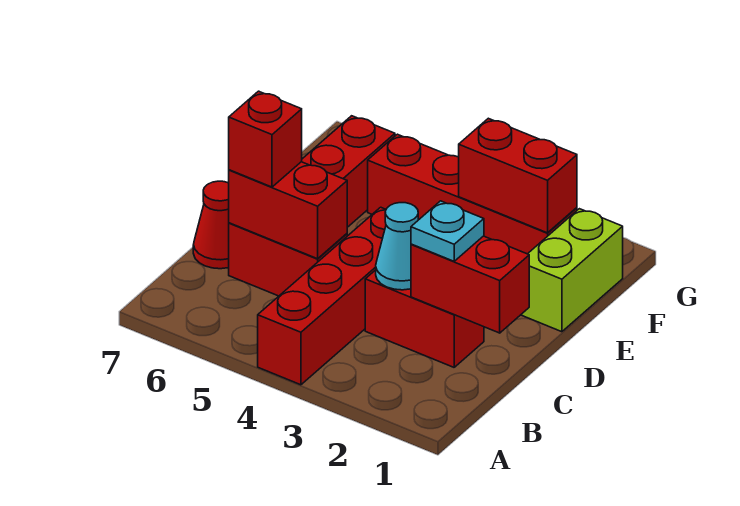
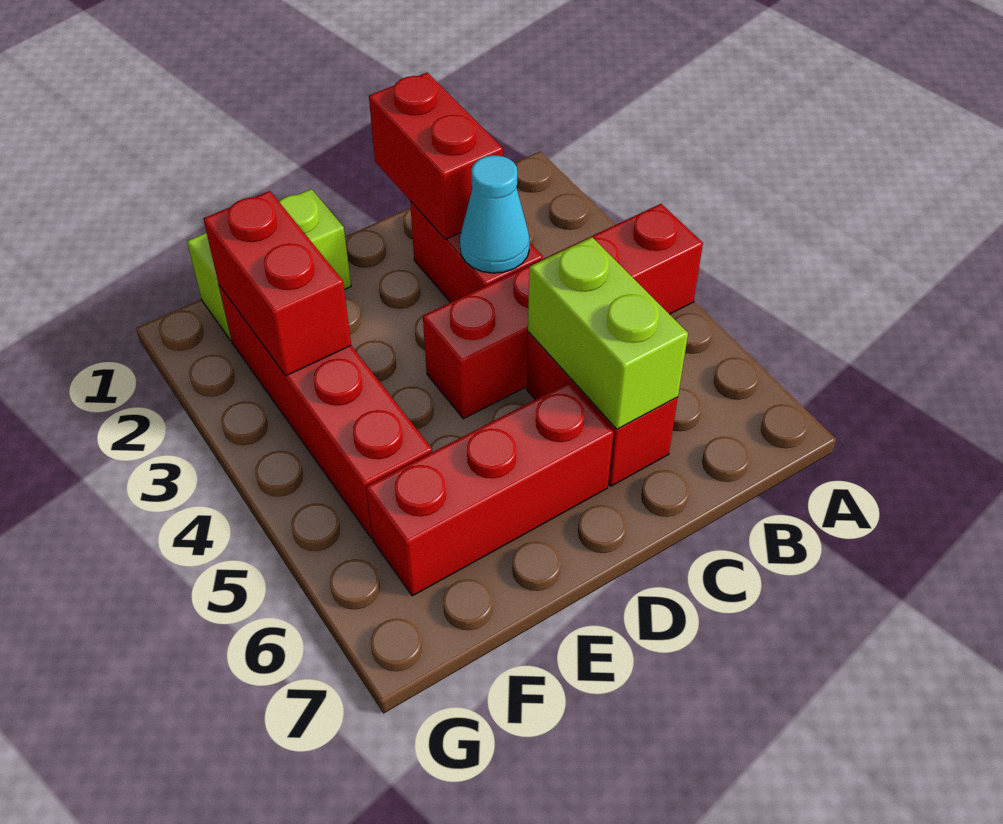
cyan plate C2 level 3 -> none
red brick C5:C6 level 2 -> lime brick C5:C6 level 2
red brick C6 level 3 -> none
red cone C7 level 1 -> none

